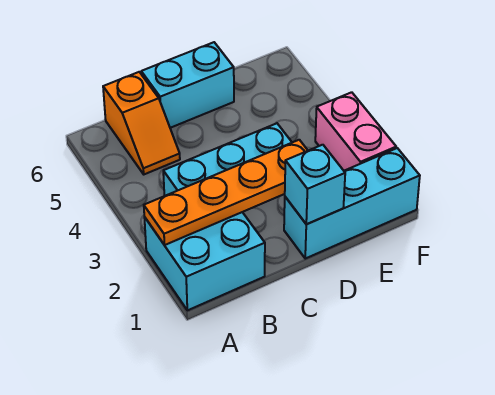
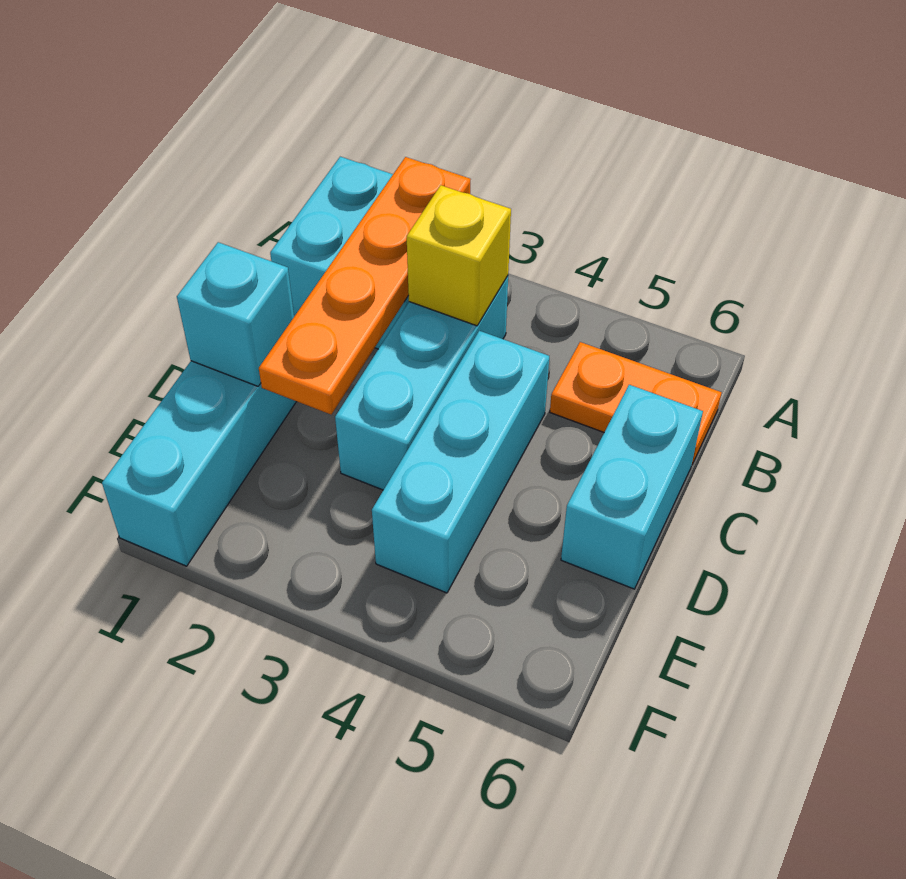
none -> yellow brick B3 level 2
orange slope B5:B6 level 1 top 6 -> orange plate B5:B6 level 1
none -> cyan brick C4:E4 level 1
pink brick F2:F3 level 1 -> none

